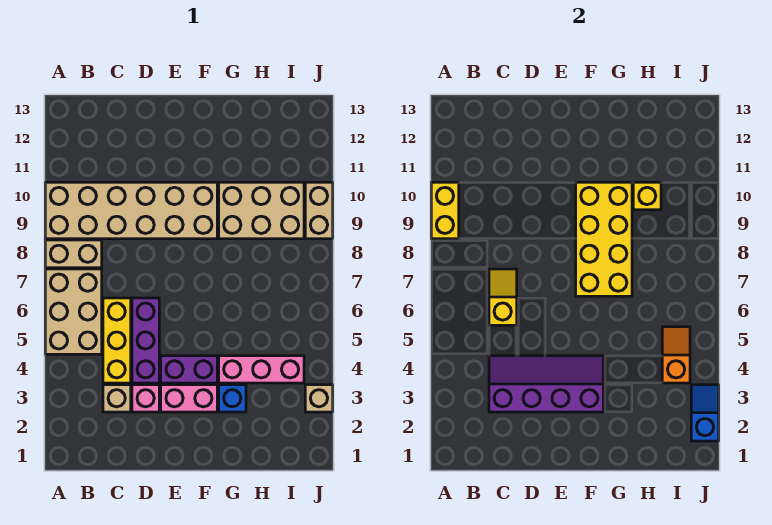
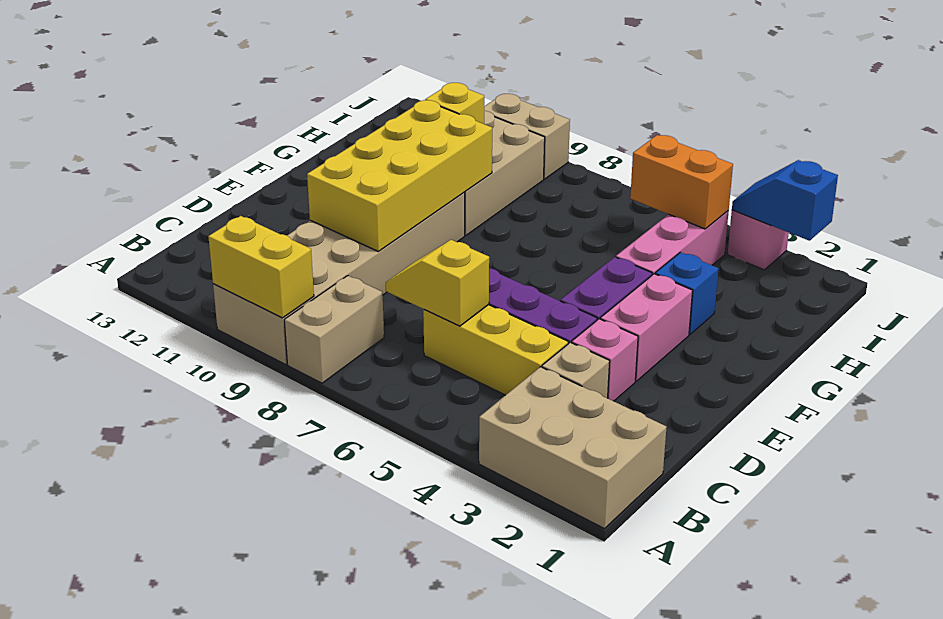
tan brick A5:B7 level 1 -> tan brick A1:B3 level 1
purple slope C3:F4 level 2 top 3 -> none
yellow brick F7:G10 level 2 -> yellow brick D9:G10 level 2
orange slope I4:I5 level 2 top 4 -> orange brick I4:I5 level 2
tan brick J3 level 1 -> pink brick J3 level 1

